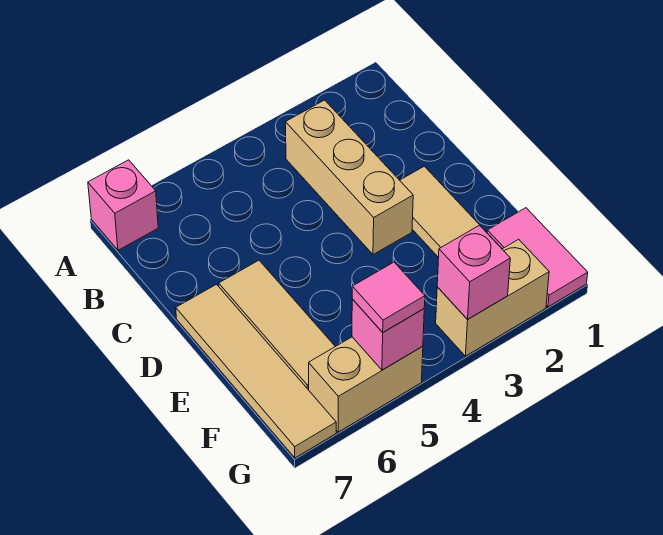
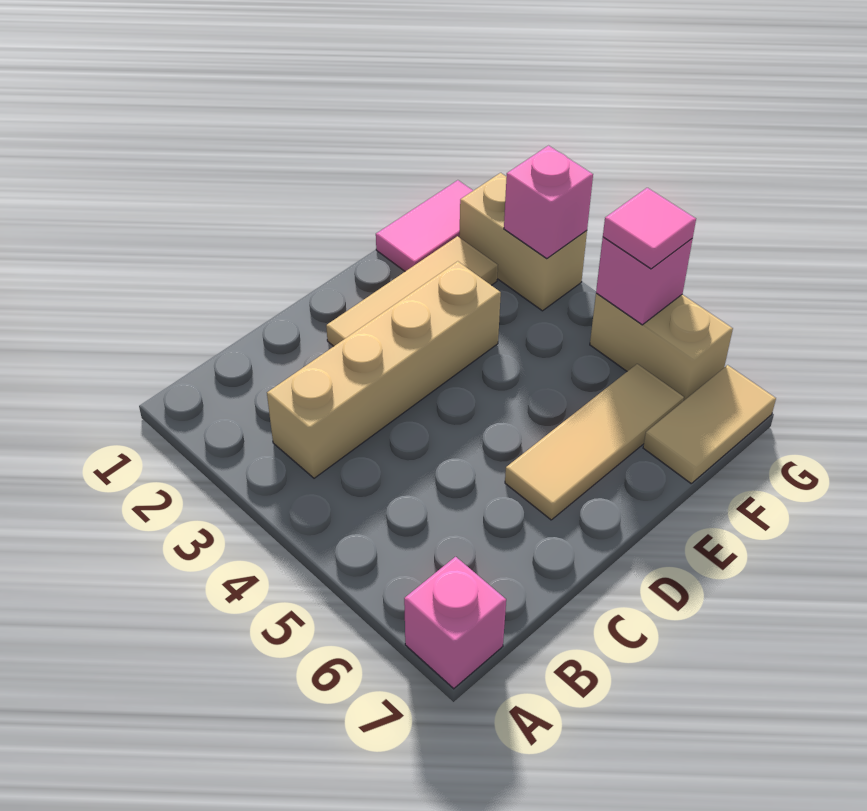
tan brick B3:D3 level 1 -> tan brick B3:E3 level 1
tan tile D7:G7 level 1 -> tan tile F7:G7 level 1

